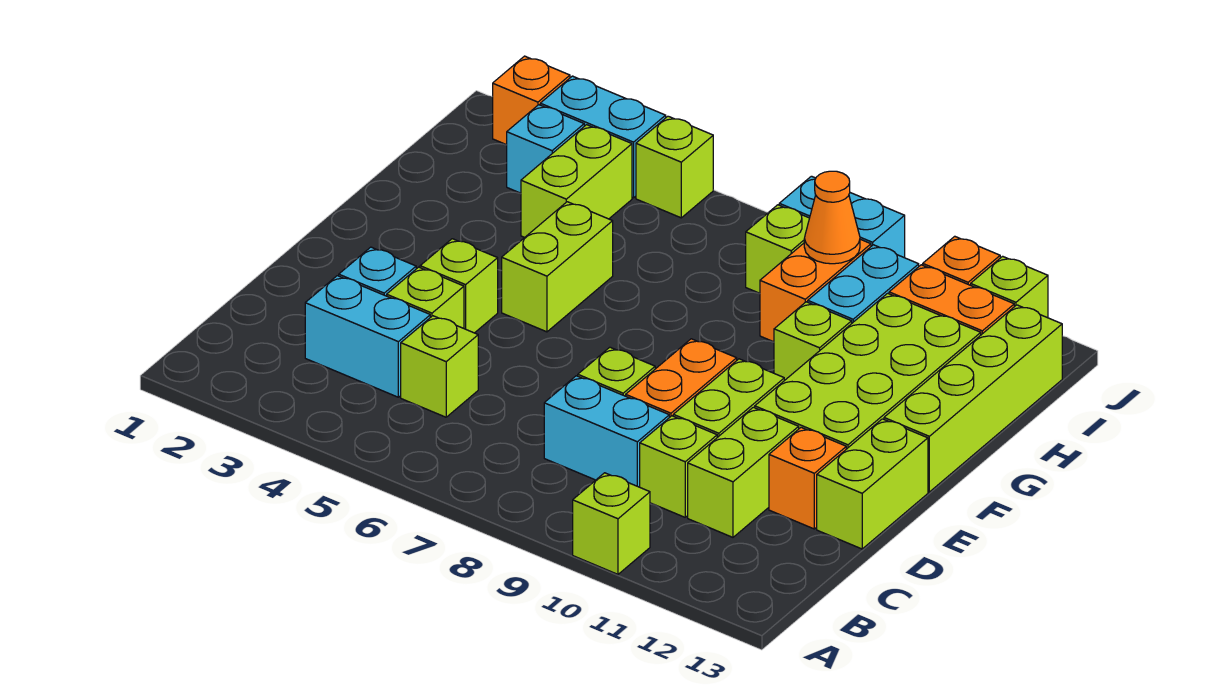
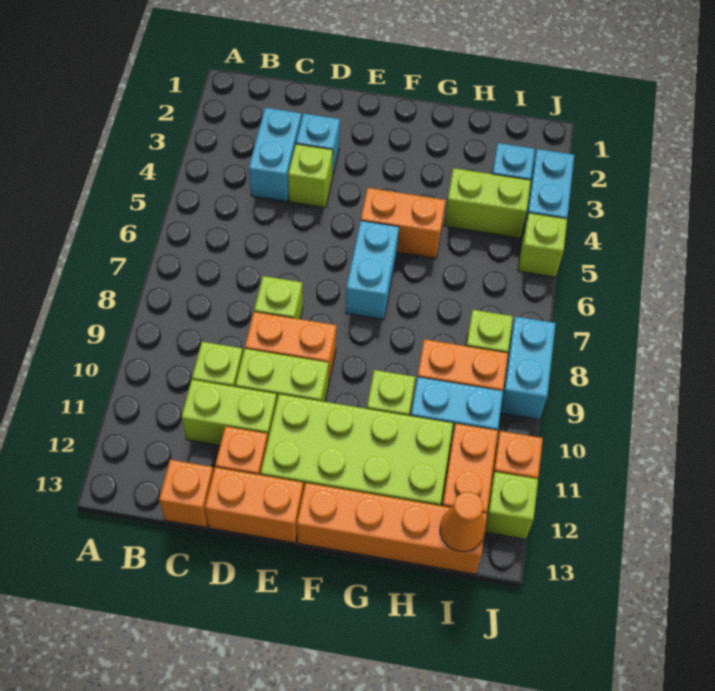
lime brick A10 level 1 -> none
lime brick C5 level 1 -> none
cyan brick C8:C9 level 1 -> cyan brick F6:F7 level 1
lime brick D13:E13 level 1 -> orange brick D13:E13 level 1
lime brick E4 level 1 -> none
lime brick F5:G5 level 1 -> orange brick F5:G5 level 1
lime brick F13:I13 level 1 -> orange brick F13:I13 level 1
orange cone I9 level 2 -> orange cone I13 level 2
orange brick J2 level 1 -> orange brick C13 level 1

